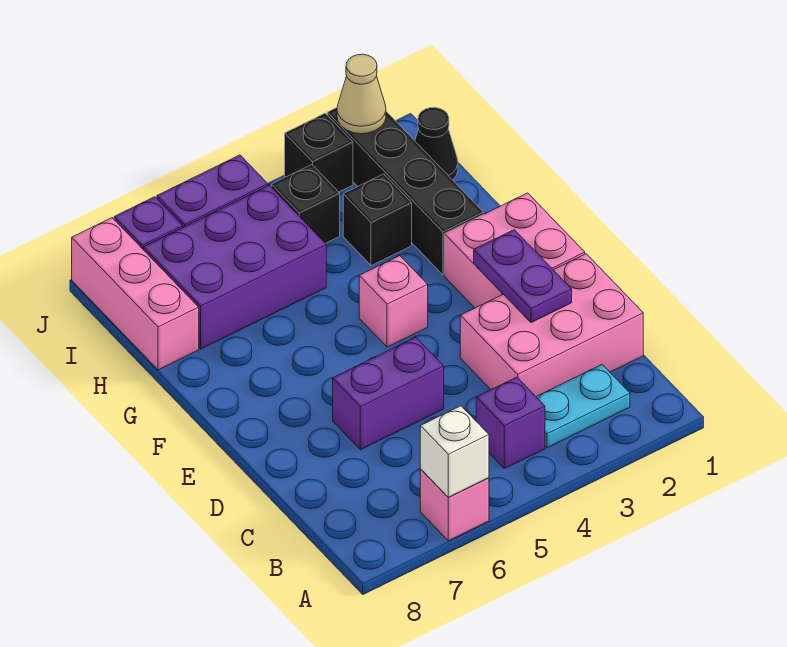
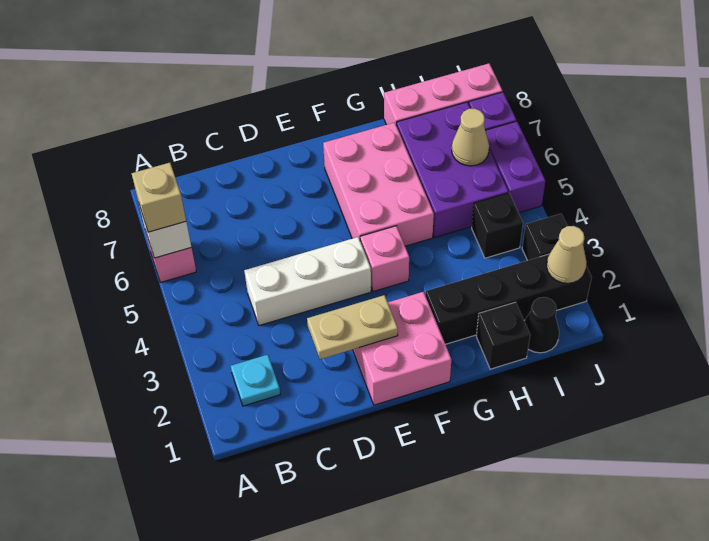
none -> tan brick A6 level 3
cyan plate B2:B3 level 1 -> cyan plate B2 level 1
purple brick B4 level 1 -> none
pink brick C1:D3 level 1 -> pink brick F5:G7 level 1
none -> white brick C4:E4 level 1
purple plate D2:E2 level 2 -> tan plate D2:E2 level 2
purple brick D5:D6 level 1 -> none
black brick H3 level 1 -> black brick H1 level 1
none -> tan cone I6 level 2

